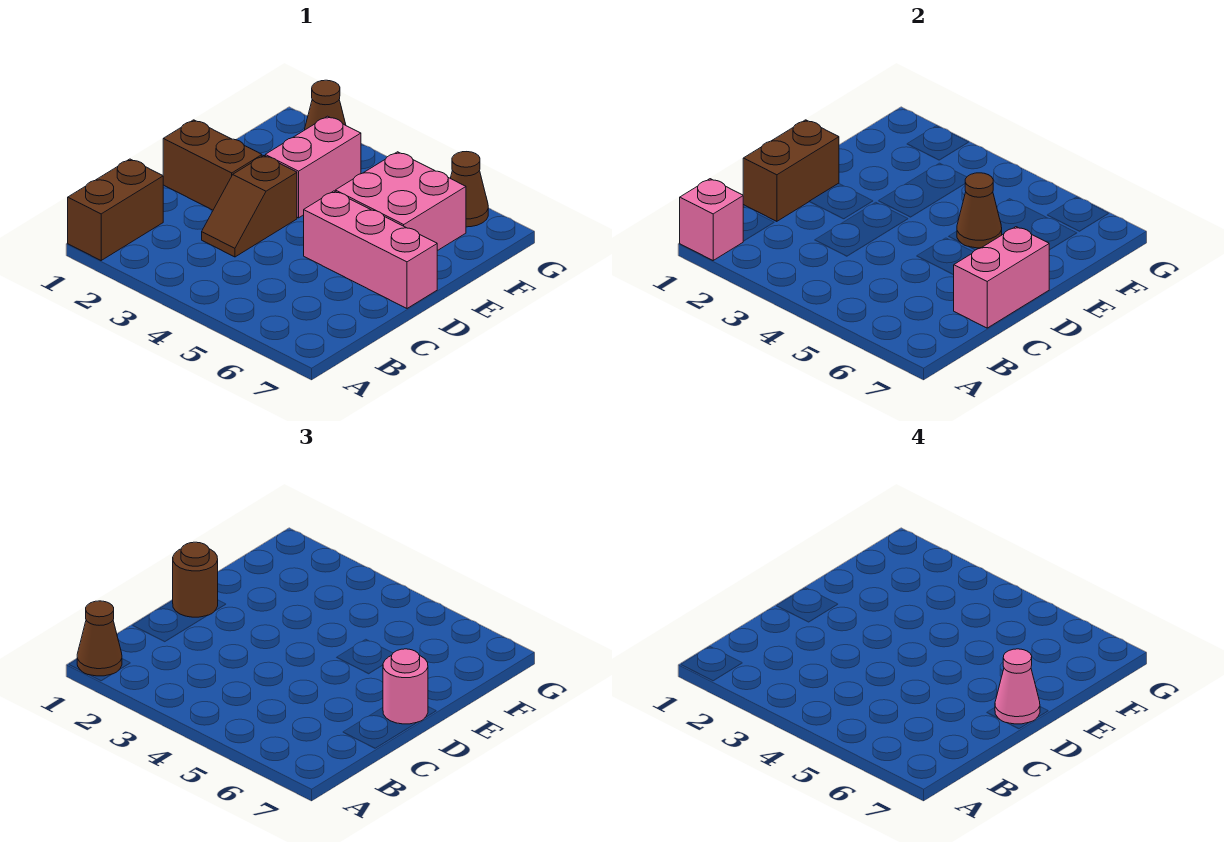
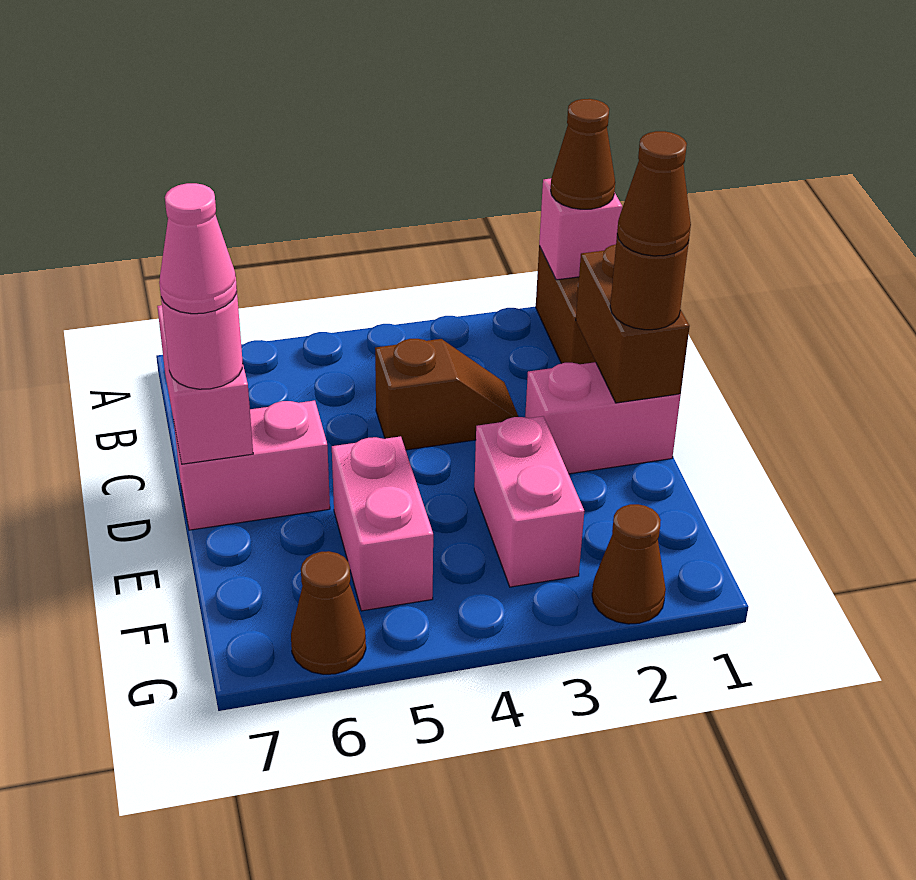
brown slope C3:D3 level 1 top D -> brown slope C3:C4 level 1 top 4
brown brick D1:D2 level 1 -> pink brick D1:D2 level 1
pink brick D5:D7 level 1 -> pink brick D6:D7 level 1
pink brick E5:F6 level 1 -> pink brick E5:F5 level 1
brown cone E5 level 2 -> brown cone D1 level 4

